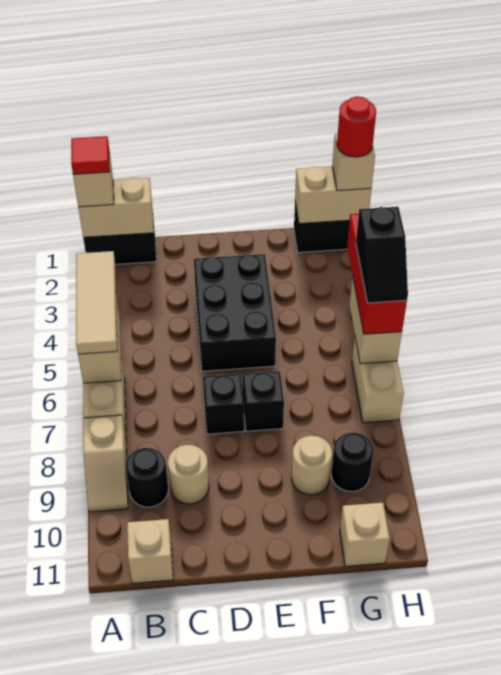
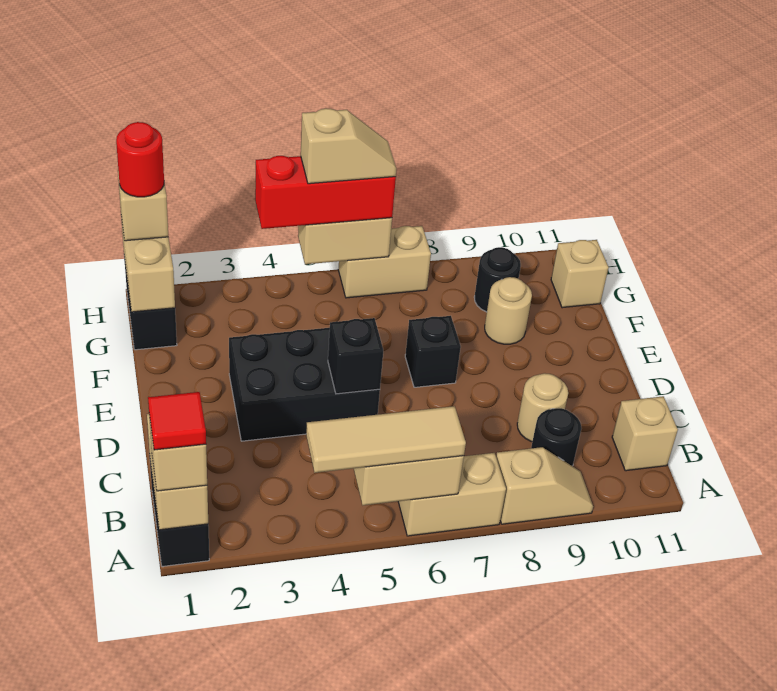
black brick D7 level 1 -> black brick D5 level 2
black slope H5:H6 level 4 top 5 -> tan slope H5:H6 level 4 top 5

